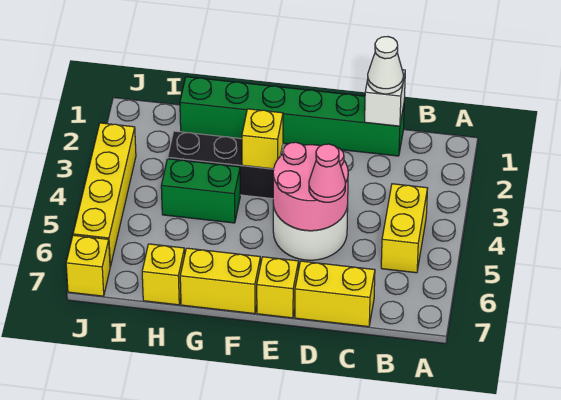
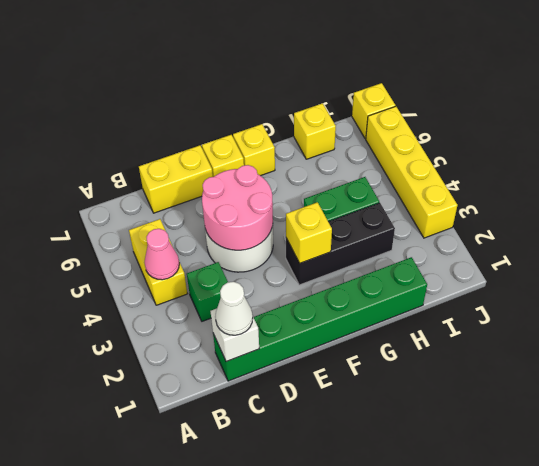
none -> green brick C3 level 1
pink cone D5 level 3 -> pink cone B4 level 2
yellow brick F7:G7 level 1 -> yellow brick F7 level 1

